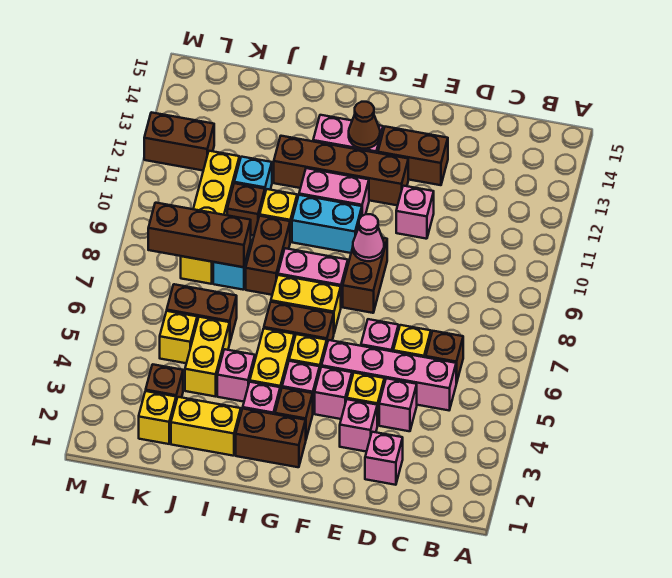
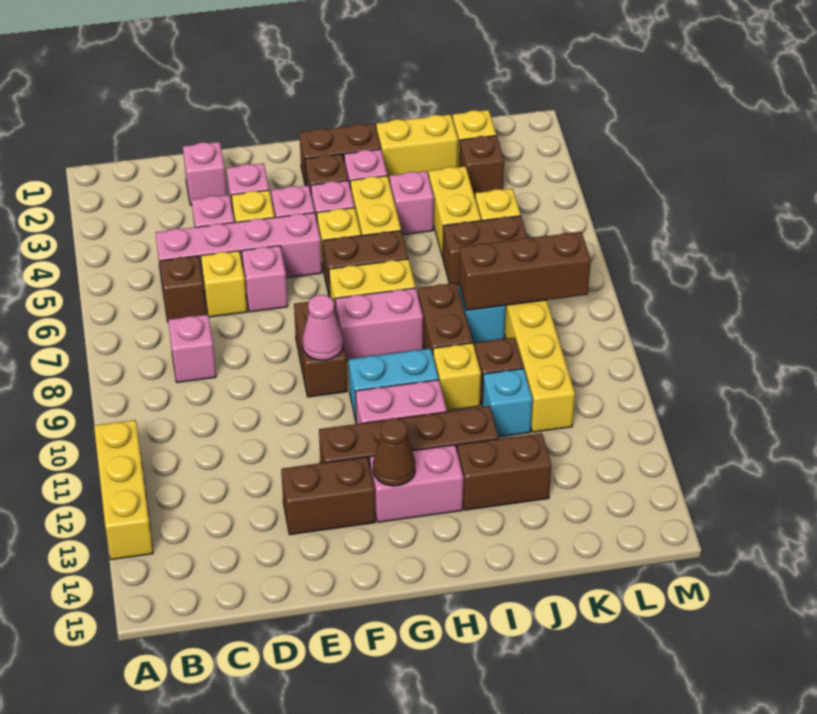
none -> yellow brick A11:A13 level 1
pink brick E11 level 1 -> pink brick C8 level 1
brown brick L12:M12 level 1 -> brown brick I13:J13 level 1

